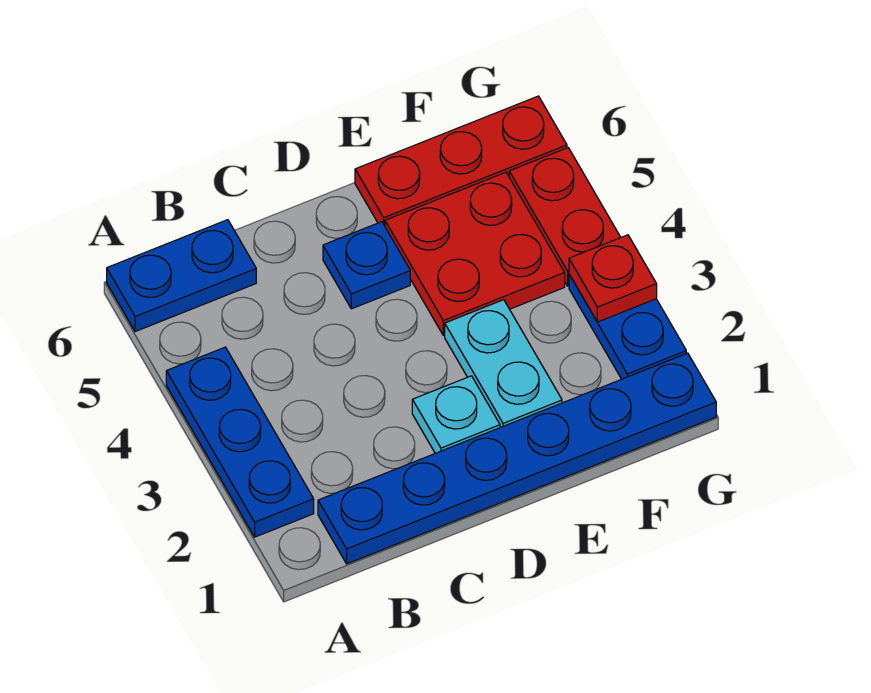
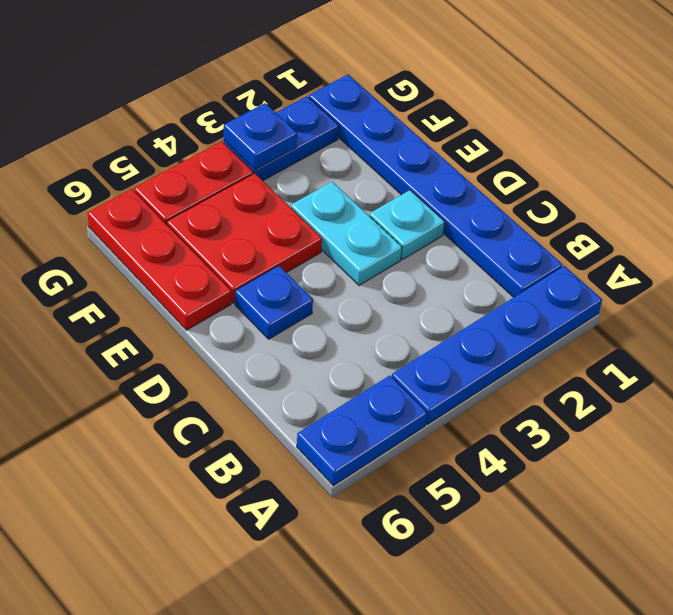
blue plate A2:A4 level 1 -> blue plate A1:A4 level 1
blue plate A6:B6 level 1 -> blue plate A5:A6 level 1
cyan plate E2:E3 level 1 -> cyan plate D3:E3 level 1
red plate G3 level 2 -> blue plate G3 level 2

